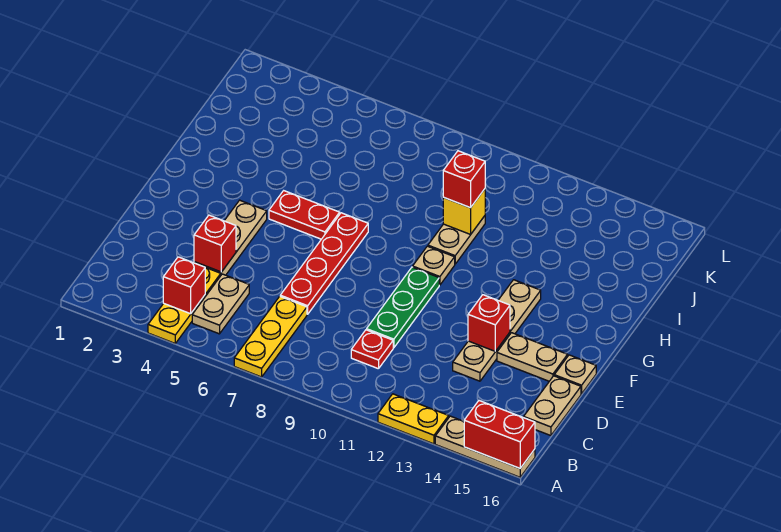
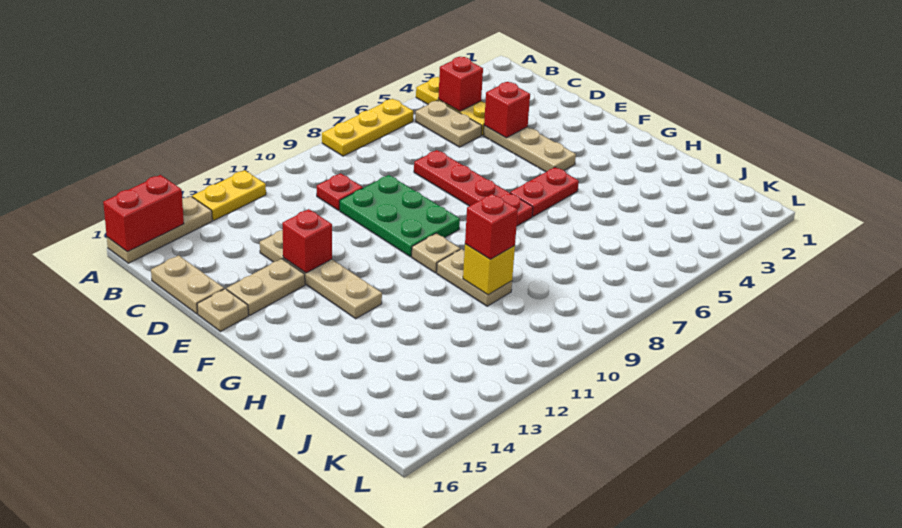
yellow plate A7:C7 level 1 -> yellow plate A6:A8 level 1
green plate D10:F10 level 1 -> green plate D9:F10 level 1

